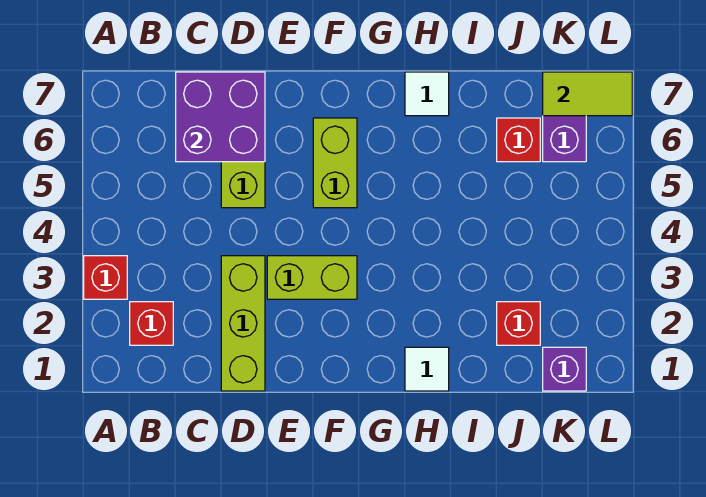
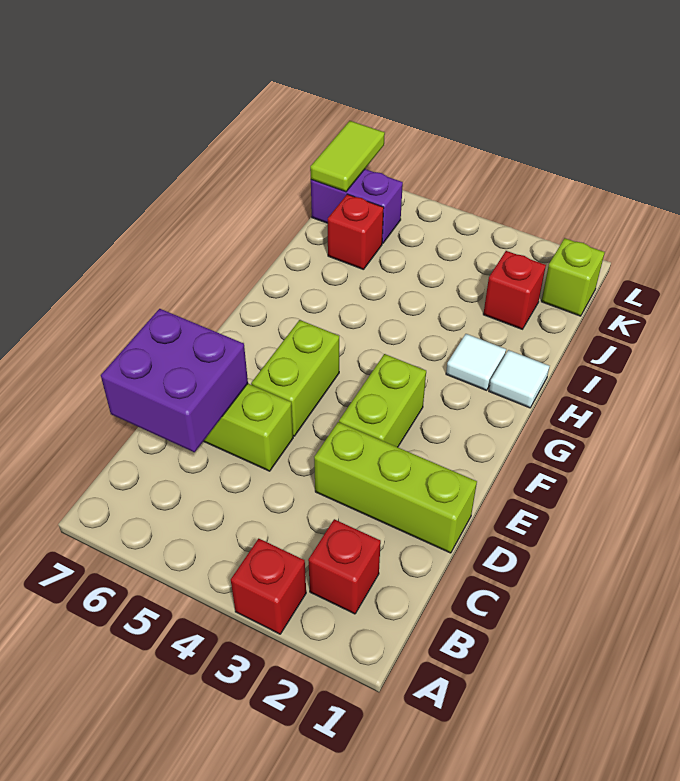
lime brick F5:F6 level 1 -> lime brick E5:F5 level 1
white tile H7 level 1 -> white tile H2 level 1
purple brick K1 level 1 -> lime brick K1 level 1

